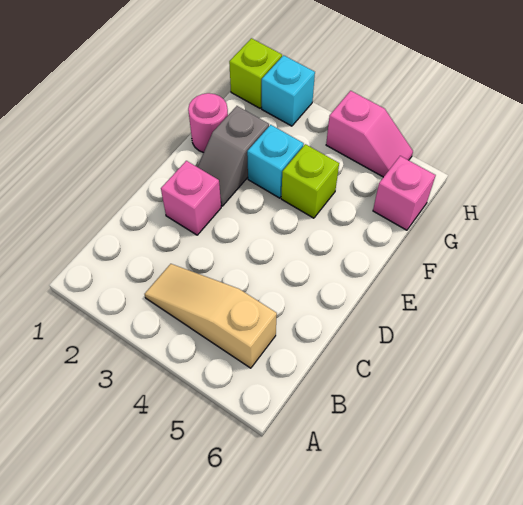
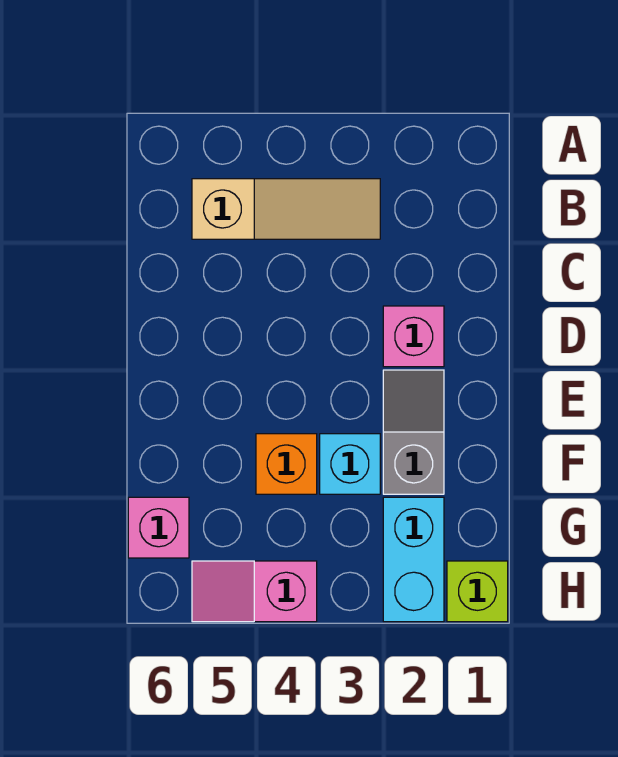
pink round brick F1 level 1 -> none
lime brick F4 level 1 -> orange brick F4 level 1
cyan brick H2 level 1 -> cyan brick G2:H2 level 1

